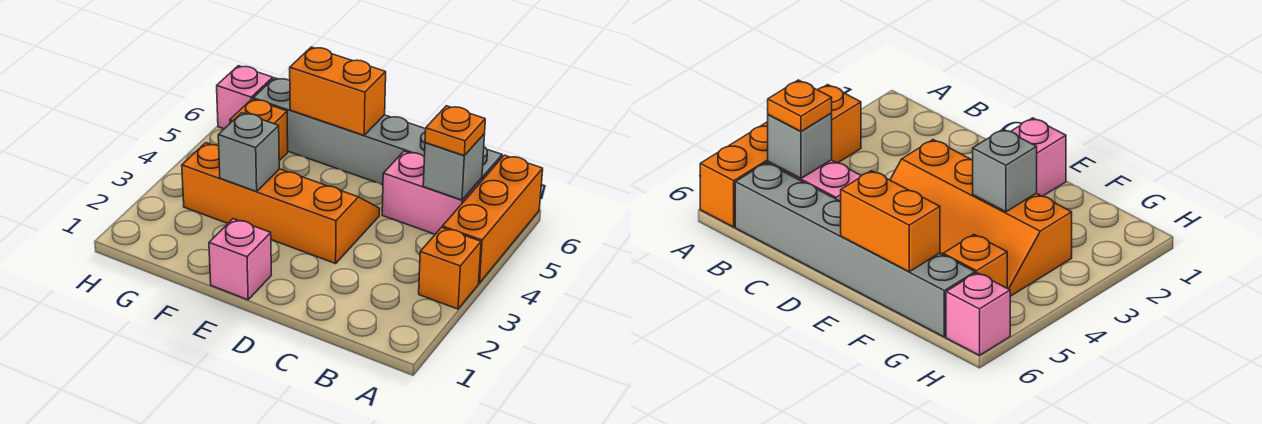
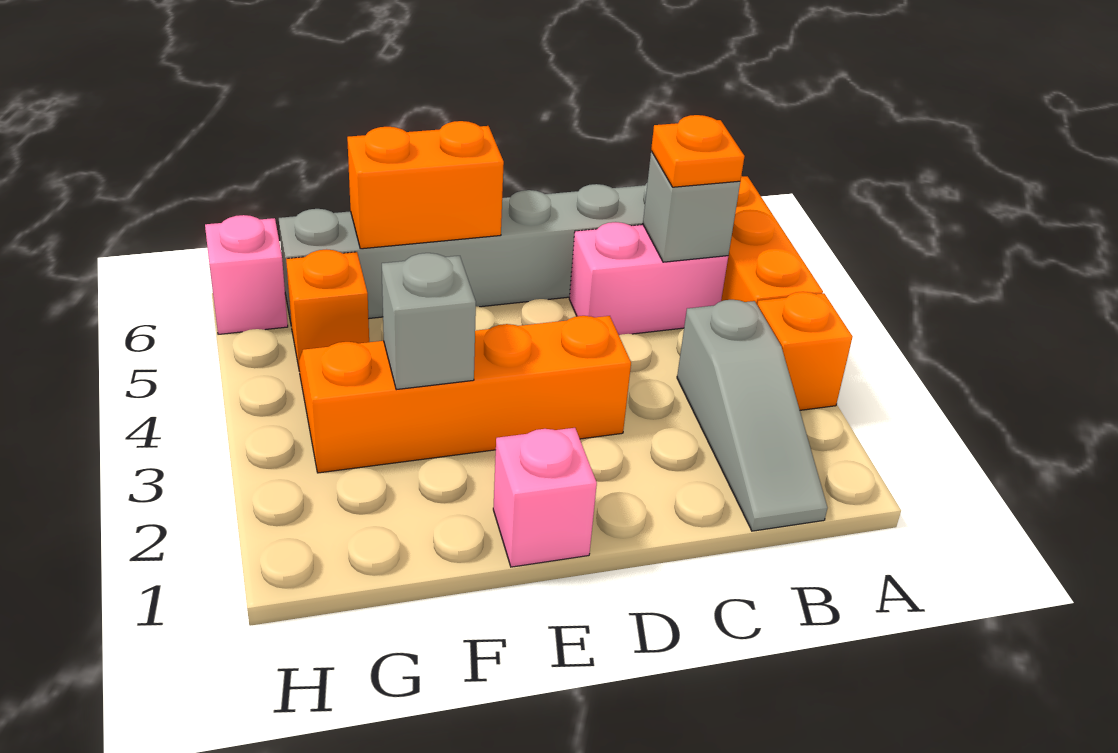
none -> grey slope B1:B3 level 1 top 3

